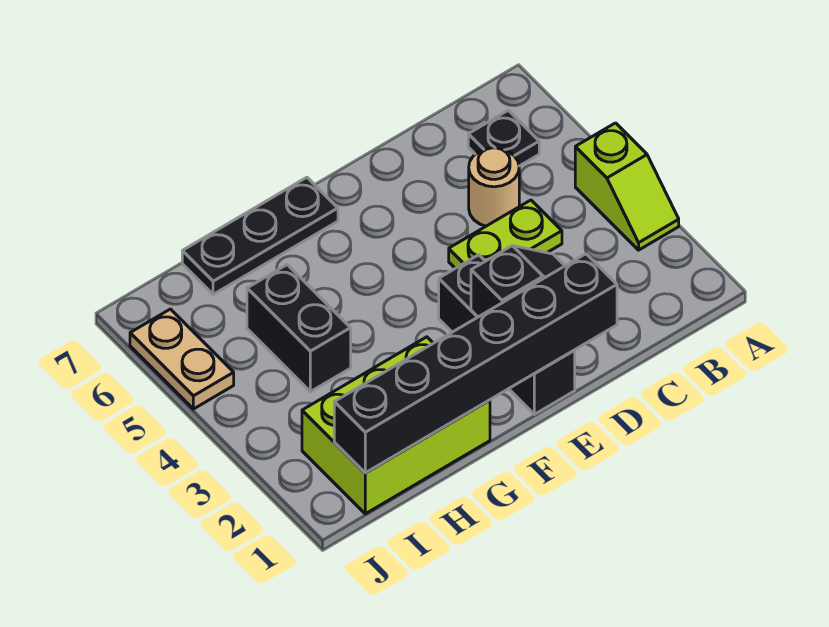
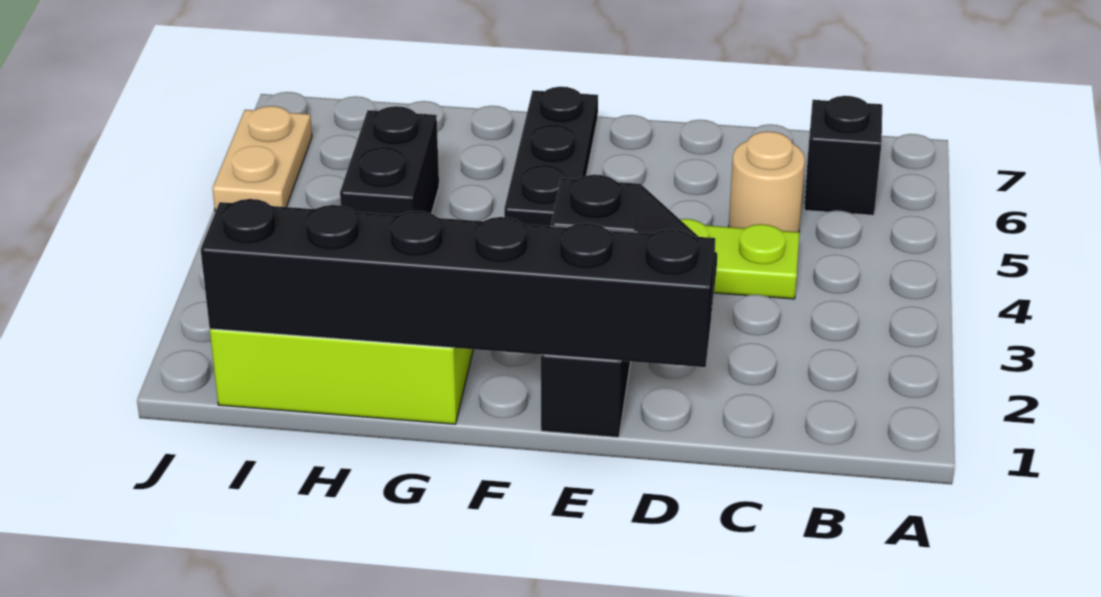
lime slope A3:A4 level 1 top 4 -> none
black plate B6 level 1 -> black brick B6 level 1
black plate F7:H7 level 1 -> black plate F5:F7 level 1

